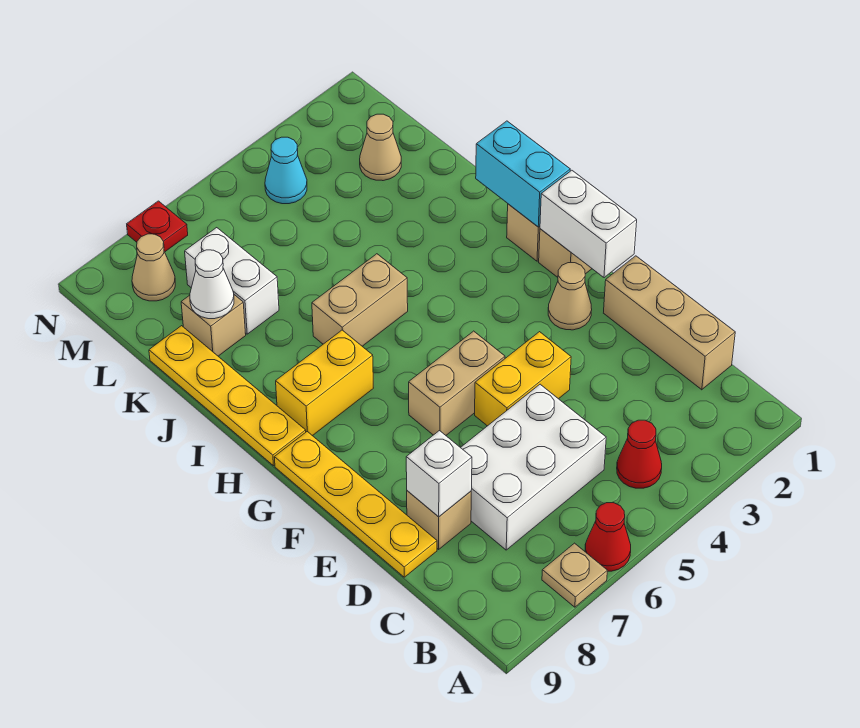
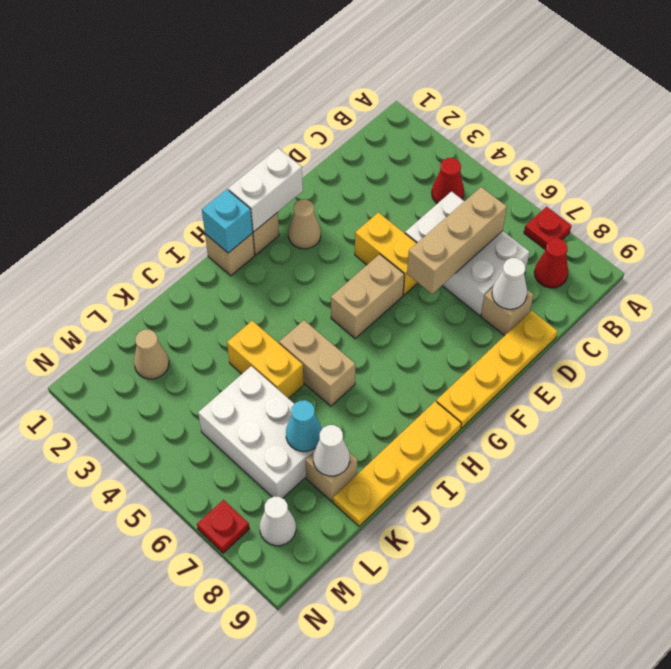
red cone A6 level 1 -> red cone B8 level 1
tan plate A7 level 1 -> red plate A7 level 1
tan brick C1:E1 level 1 -> tan brick C6:E6 level 2
white brick D8 level 2 -> white cone D8 level 2
tan brick F5:F6 level 1 -> tan brick F5:G5 level 1
cyan brick H1:I1 level 2 -> cyan brick H1 level 2
yellow brick H7:H8 level 1 -> yellow brick J4:J5 level 1
white brick K7:L7 level 1 -> white brick K5:L7 level 1
cyan cone M4 level 1 -> cyan cone K7 level 2
tan cone M8 level 1 -> white cone M8 level 1

